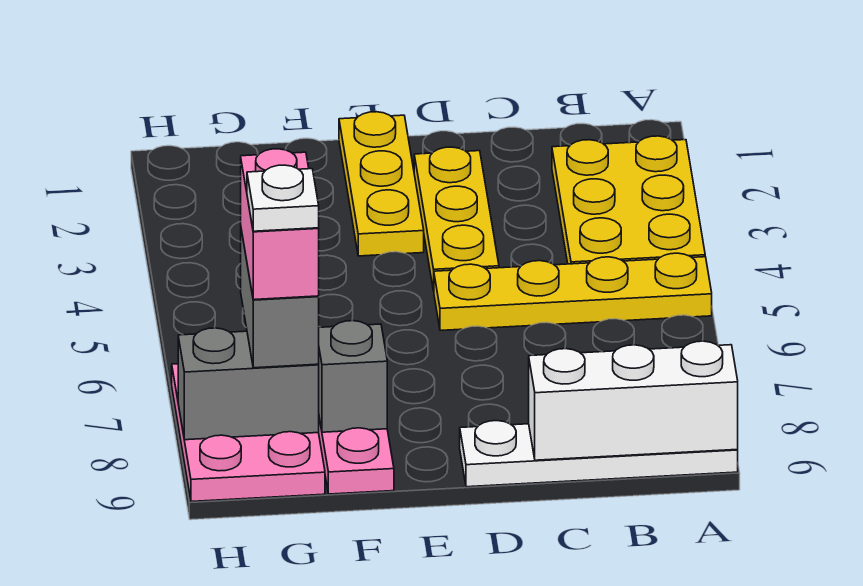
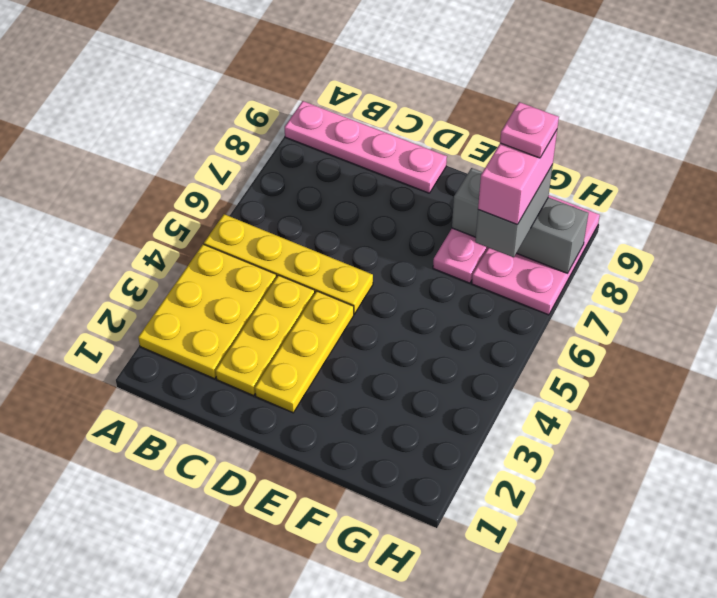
white plate A9:D9 level 1 -> pink plate A9:D9 level 1
white brick A9:C9 level 2 -> none
yellow plate E1:E3 level 1 -> yellow plate C2:C4 level 1
white plate G8 level 5 -> pink plate G8 level 5

